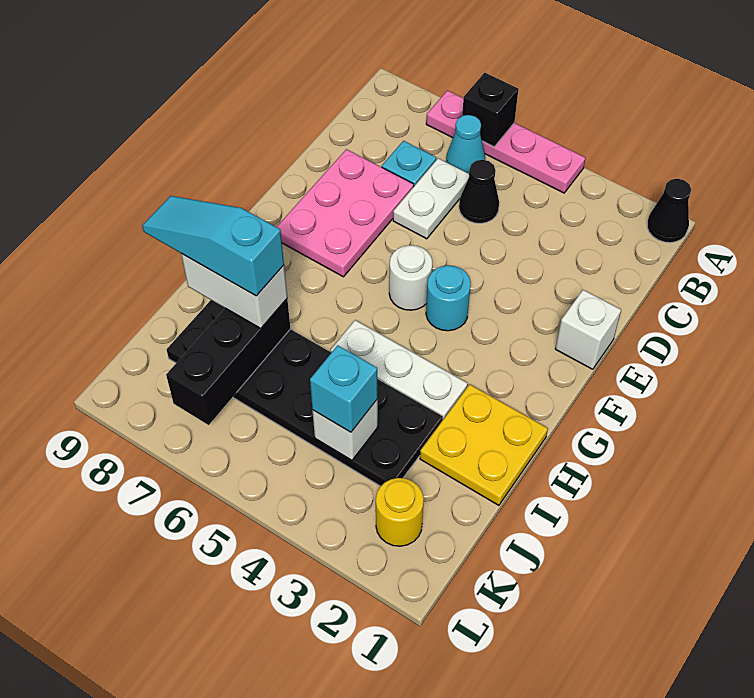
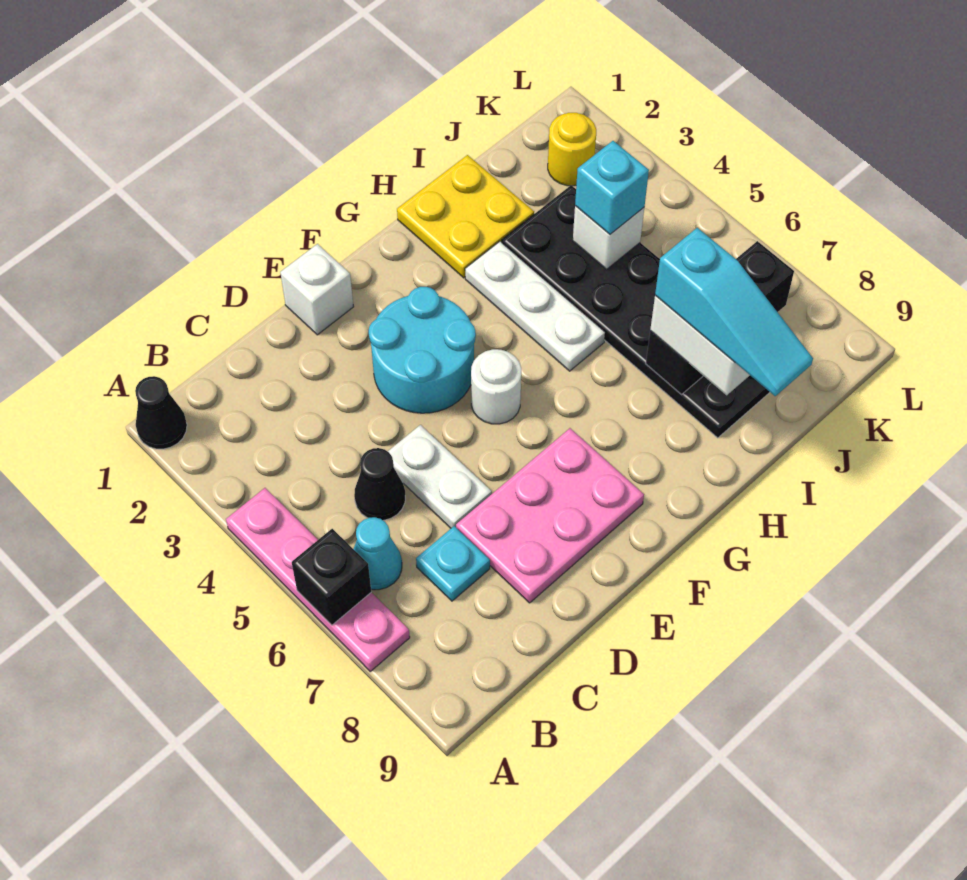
white plate C6:D6 level 1 -> white plate D5:D6 level 1
cyan round brick F4 level 1 -> cyan round brick E3:F4 level 1

